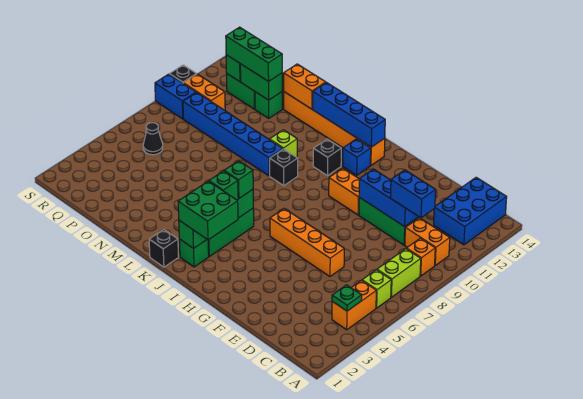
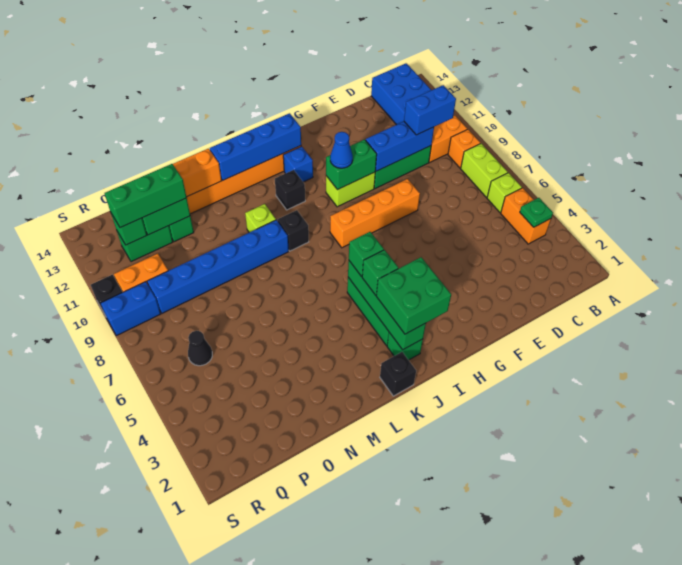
orange brick E6:H6 level 1 -> orange brick F8:I8 level 1
orange brick G10:H10 level 1 -> lime brick G10:H10 level 1
none -> green brick G10:H10 level 2
none -> blue cone H10 level 3

